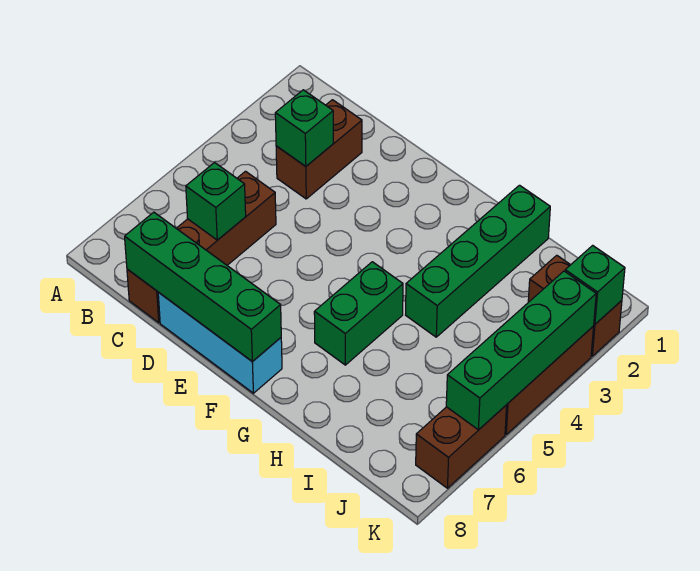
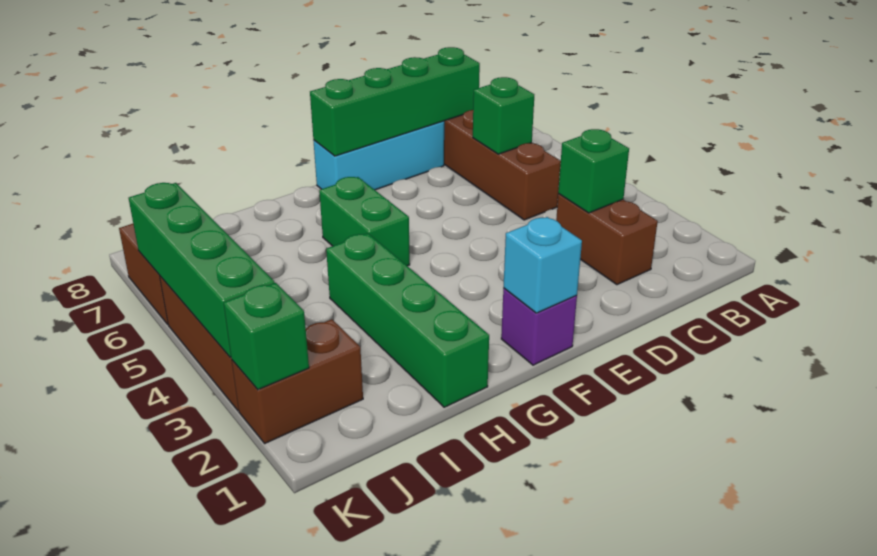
none -> purple brick F1 level 1
none -> cyan brick F1 level 2

